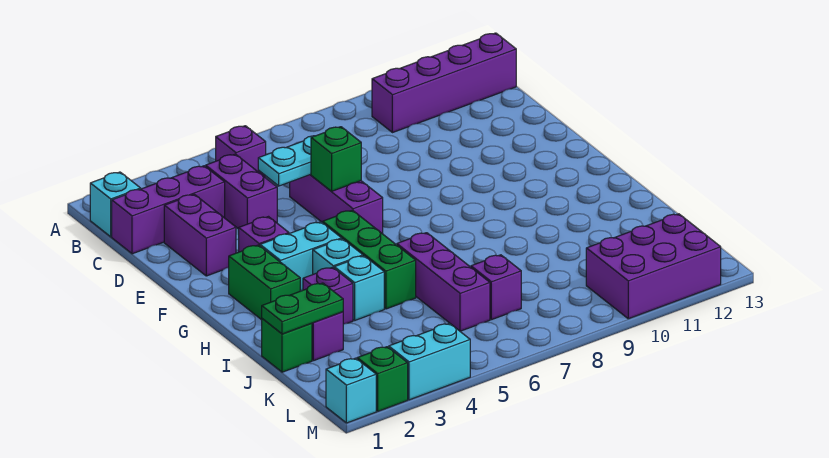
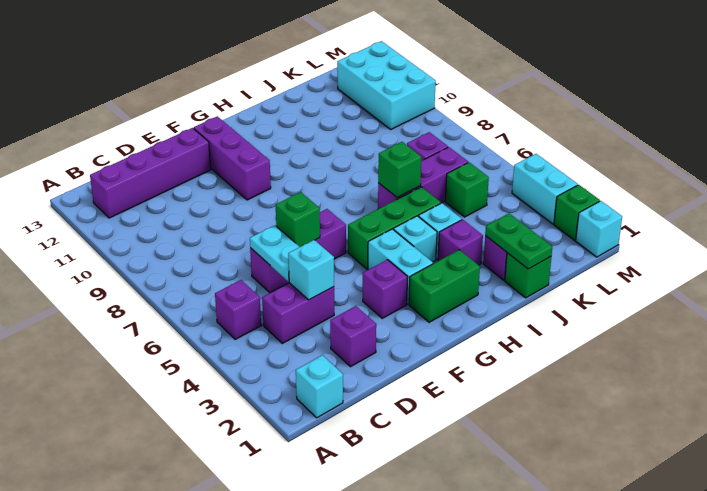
purple brick B10:B13 level 1 -> purple brick B12:E12 level 1
purple brick C1:C3 level 1 -> purple brick F10:F12 level 1
purple brick D2:E2 level 1 -> purple brick D2 level 1
none -> cyan brick D4 level 2
none -> green brick I6 level 2
none -> green brick K5 level 1
purple brick L10:M12 level 1 -> cyan brick L10:M12 level 1

